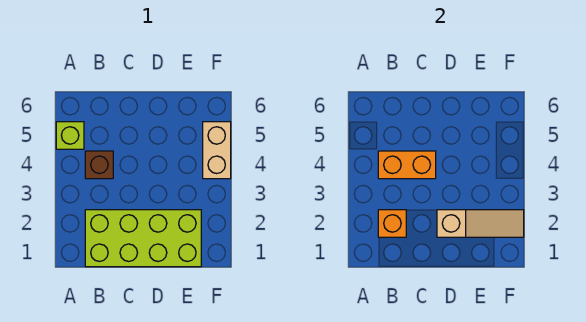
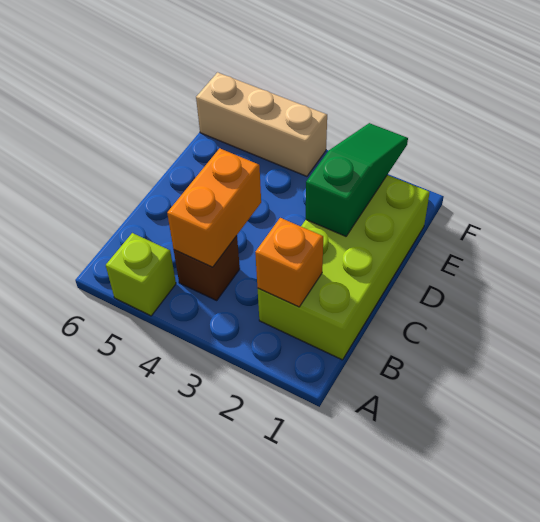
tan slope D2:F2 level 2 top D -> green slope D2:F2 level 2 top D
tan brick F4:F5 level 1 -> tan brick F4:F6 level 1

